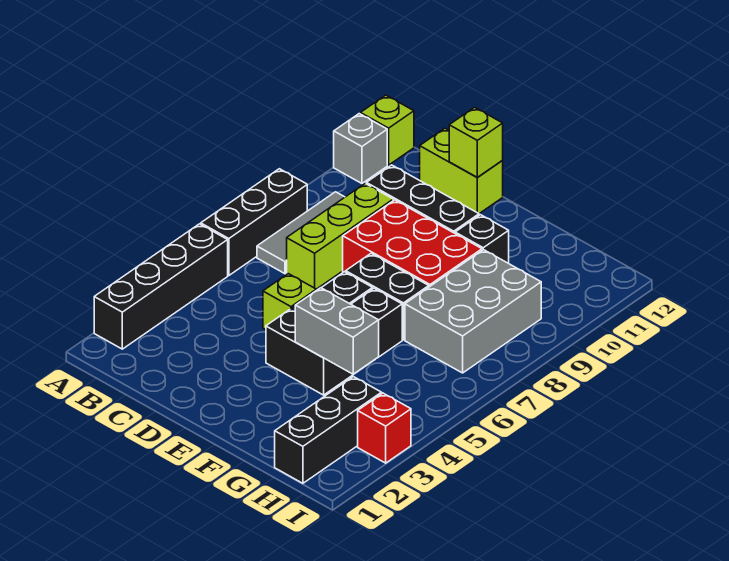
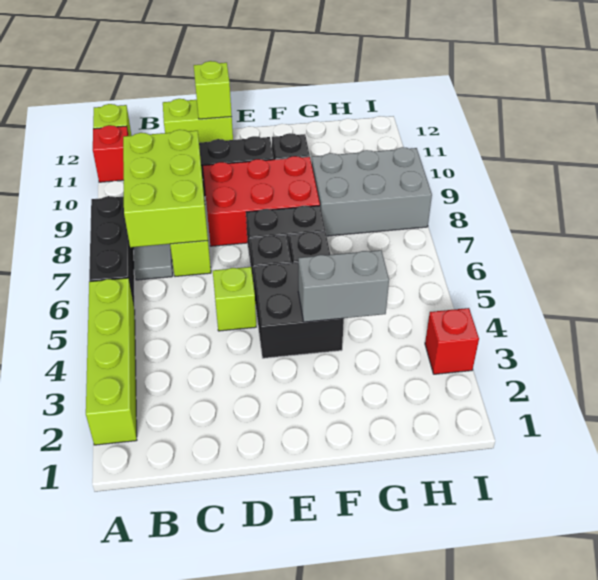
black brick A2:A5 level 1 -> lime brick A2:A5 level 1
grey brick A11 level 1 -> red brick A11 level 1
none -> lime brick B7:C9 level 2
grey brick G7:H9 level 1 -> grey brick G8:I9 level 1
black brick H1:H3 level 1 -> none

